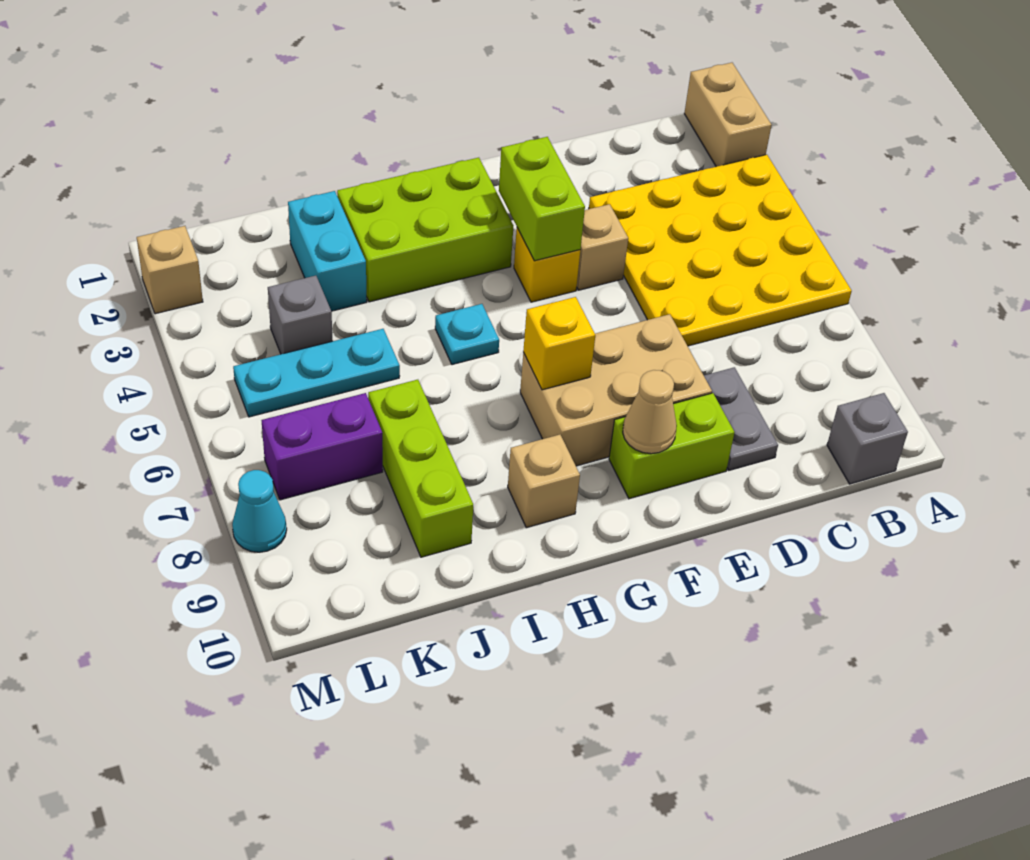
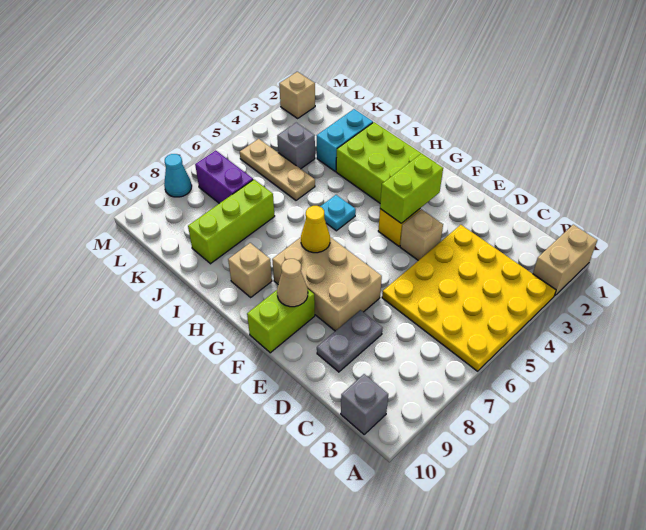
lime brick E9:F9 level 1 -> lime brick F9:F10 level 1
yellow brick G7 level 2 -> yellow cone G7 level 2
cyan plate J5:L5 level 1 -> tan plate J5:L5 level 1

